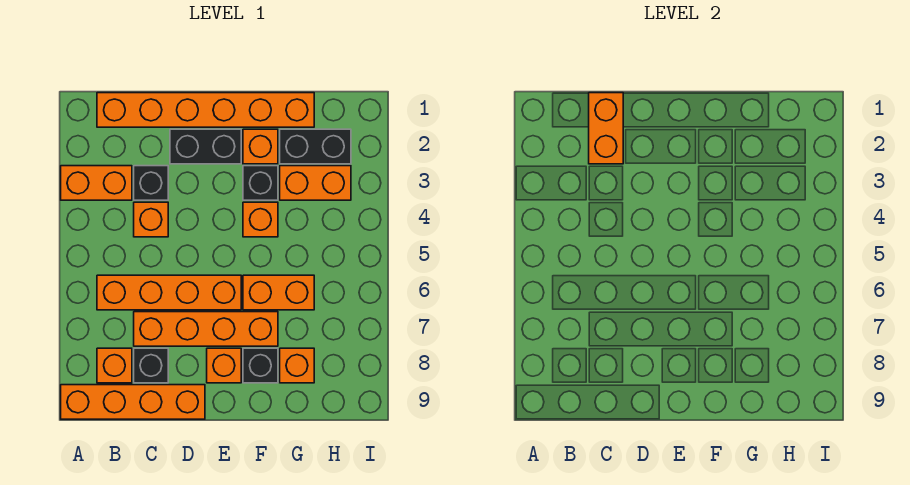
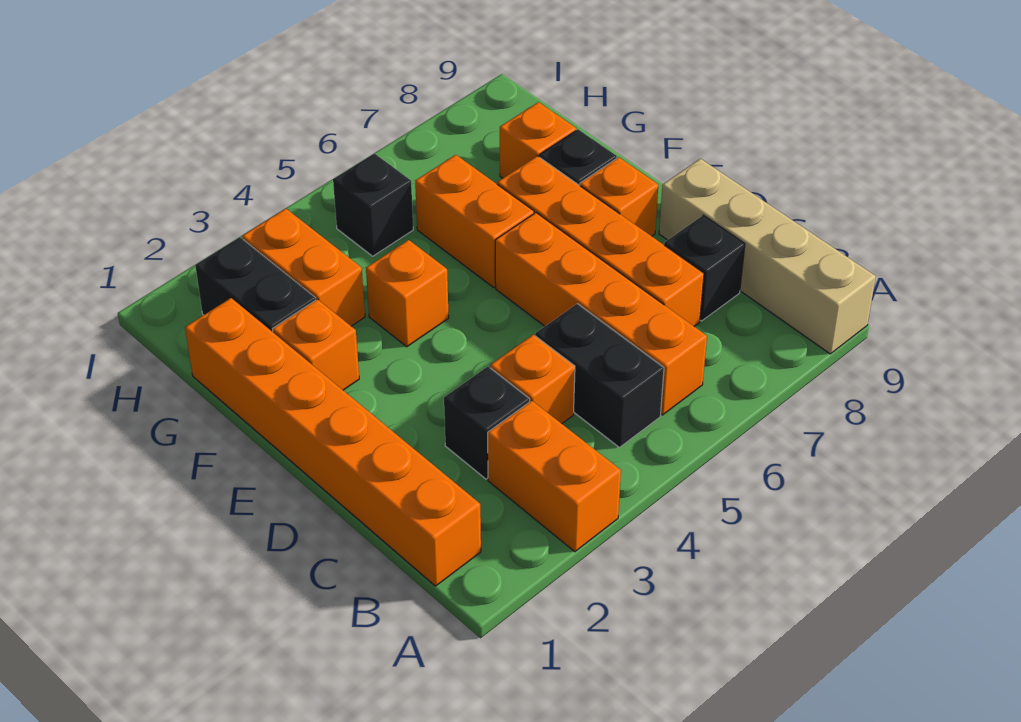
orange brick A9:D9 level 1 -> tan brick A9:D9 level 1
orange brick B8 level 1 -> none
orange brick C1:C2 level 2 -> none
black brick D2:E2 level 1 -> black brick B5:C5 level 1
black brick F3 level 1 -> black brick H5 level 1

